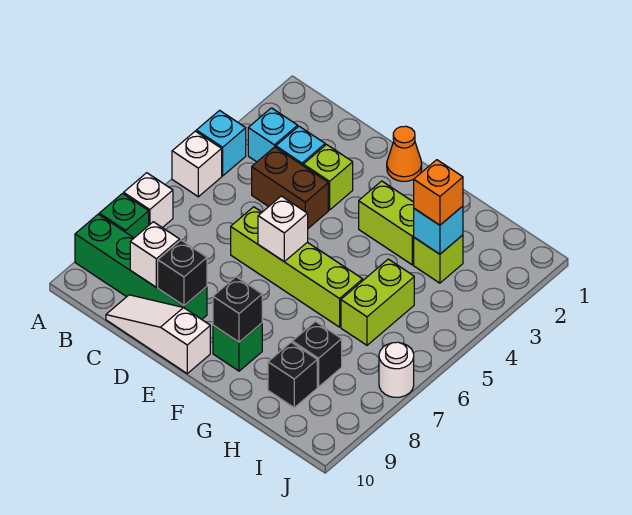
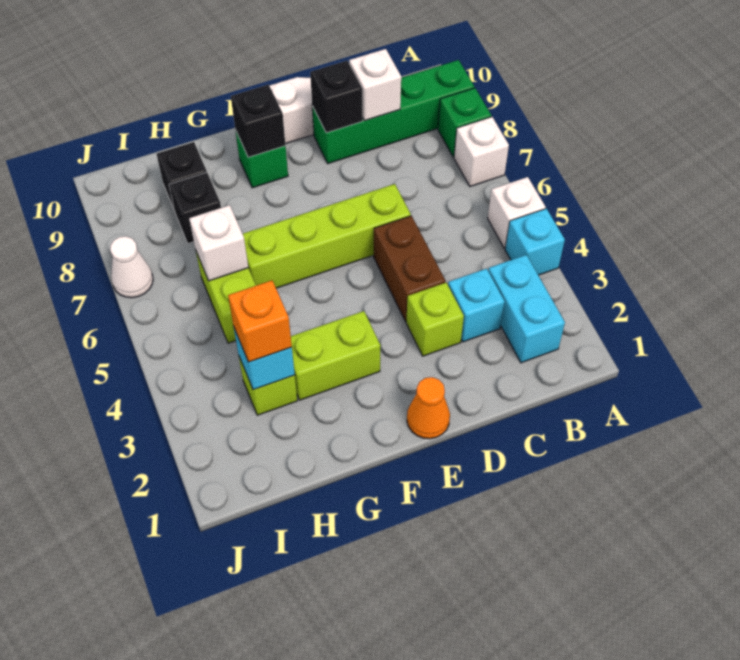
cyan brick B3 level 1 -> cyan brick B2:B3 level 1
brown brick C4:D4 level 1 -> brown brick D4:D5 level 1
white brick E6 level 2 -> white brick H6 level 2
white round brick J7 level 1 -> white cone J7 level 1

